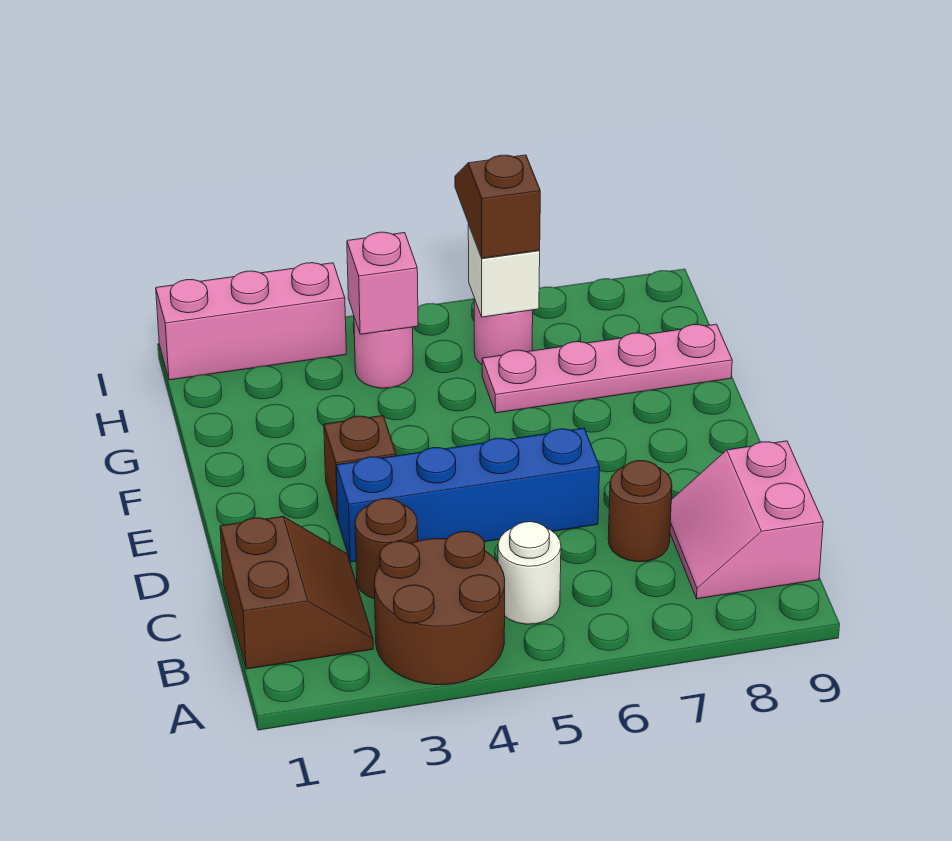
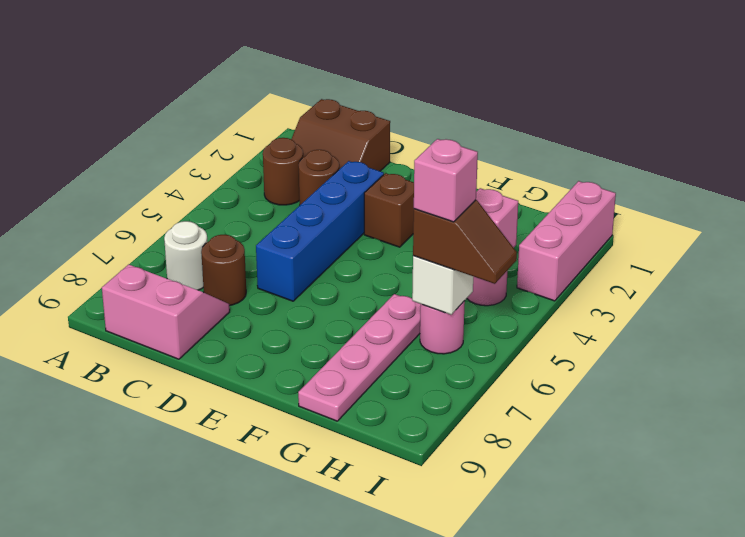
brown round brick A3:B4 level 1 -> brown round brick B3 level 1
white round brick B5 level 1 -> white round brick B7 level 1
none -> pink brick H6 level 4

